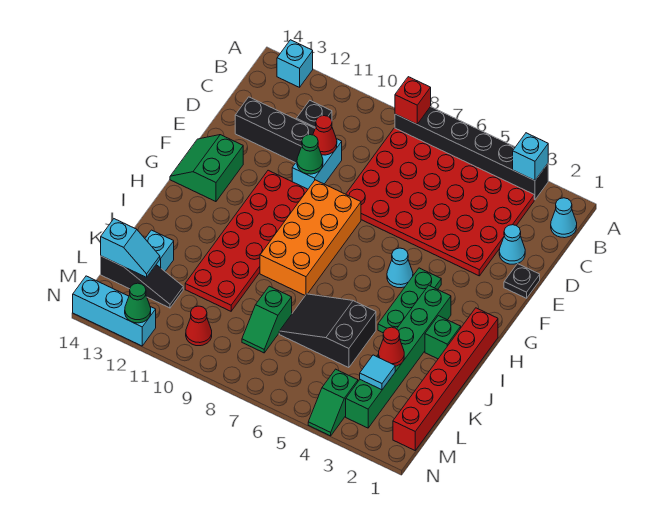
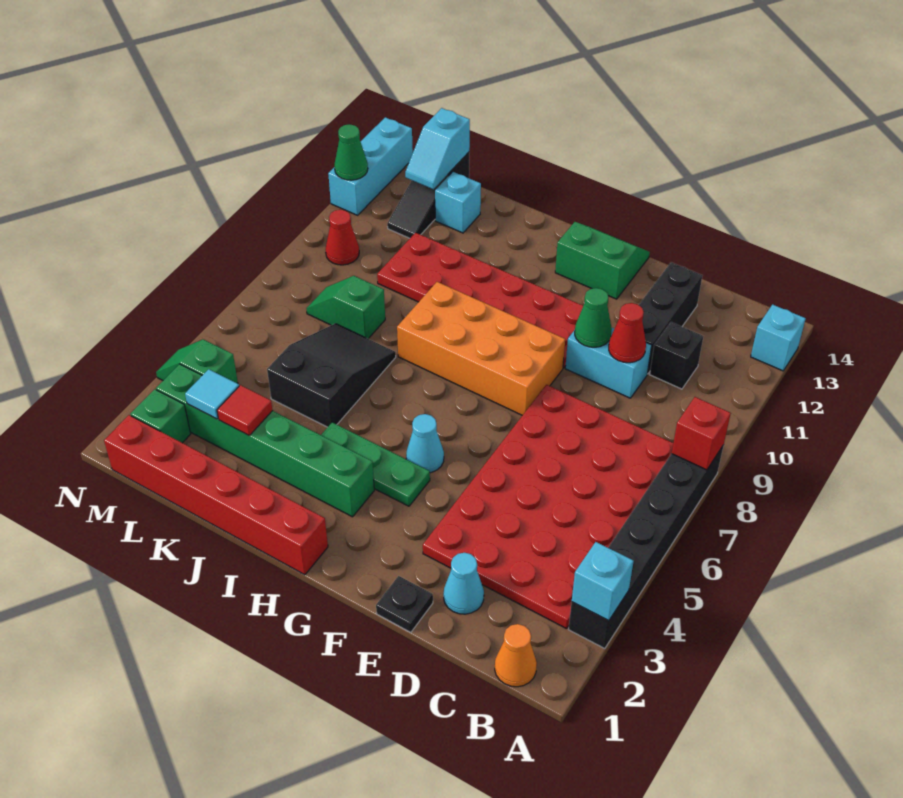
cyan cone B1 level 1 -> orange cone B1 level 1
green brick I2 level 1 -> green brick M2 level 1
red cone K3 level 2 -> red tile K3 level 2

